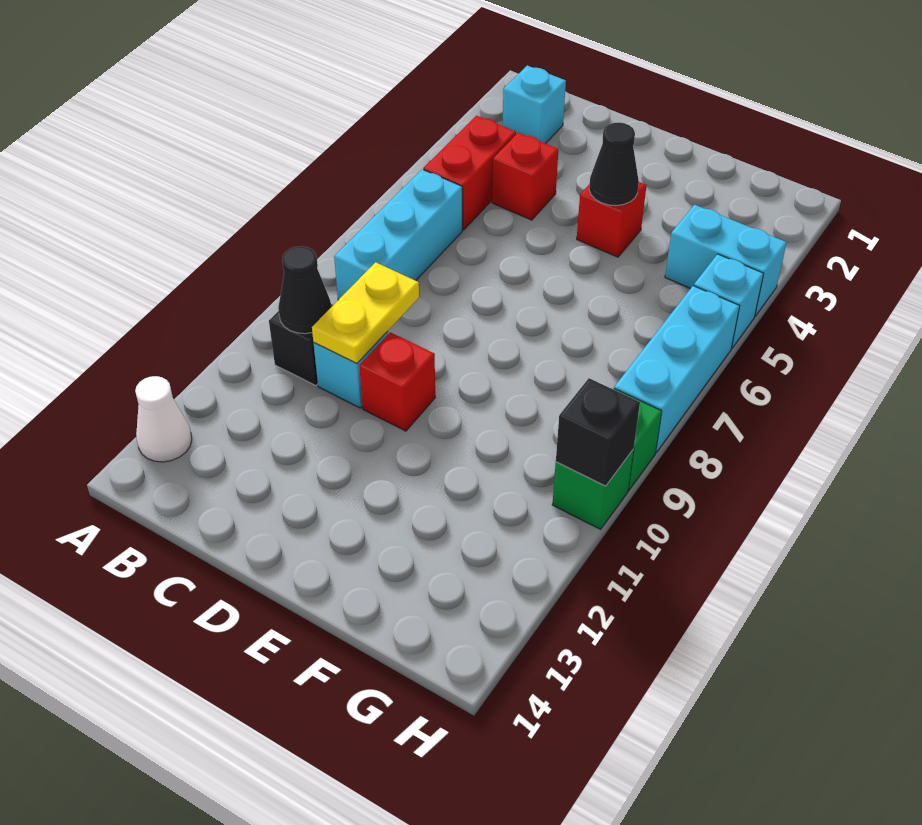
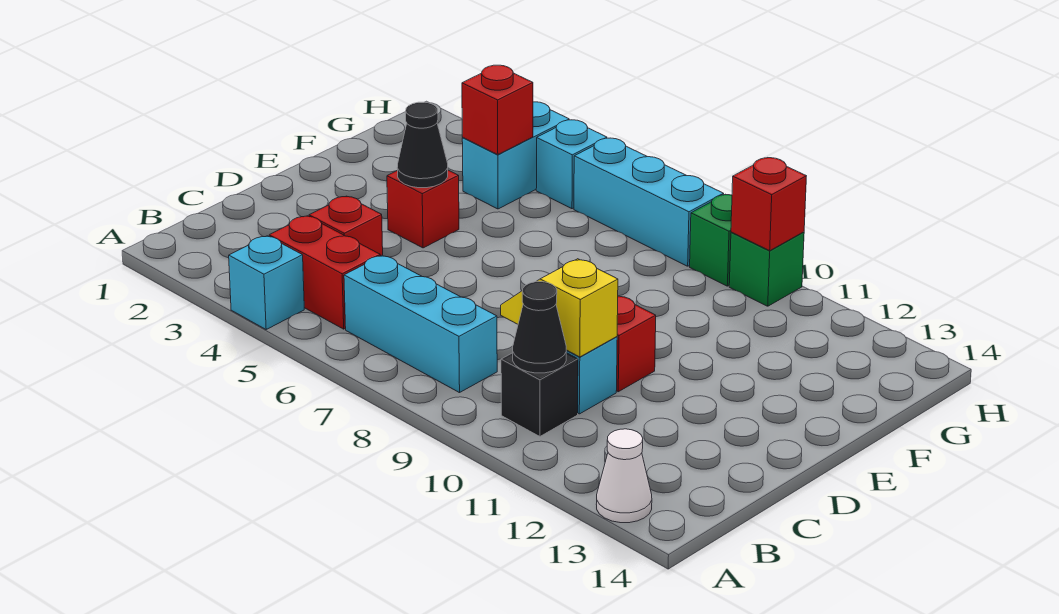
cyan brick B2 level 1 -> cyan brick A4 level 1
yellow plate C9:C10 level 2 -> yellow slope C9:C10 level 2 top 10
none -> red brick G4 level 2
black brick H10 level 2 -> red brick H10 level 2

